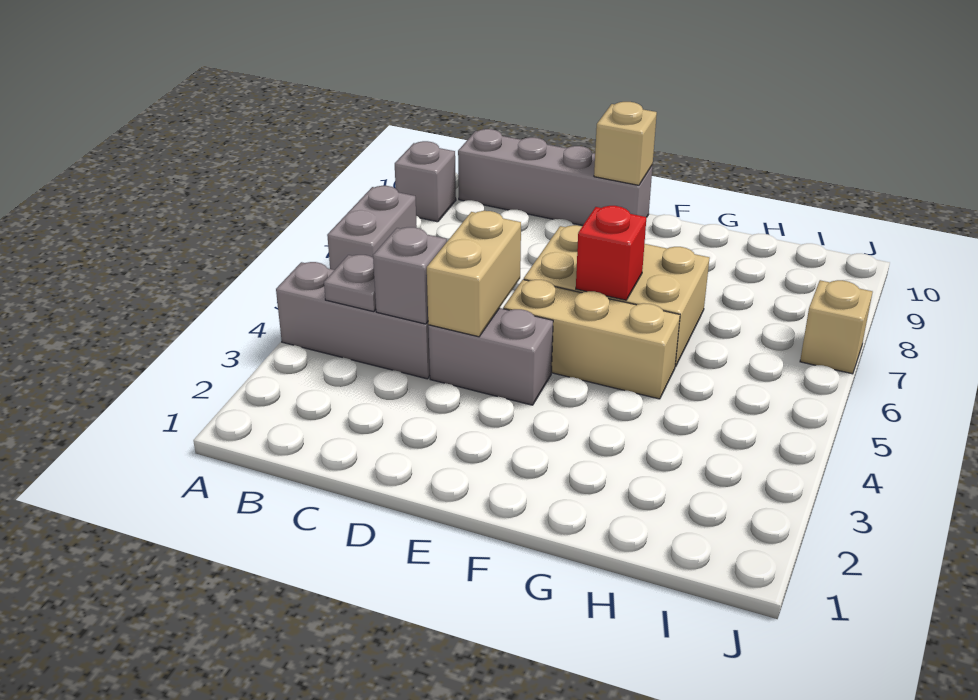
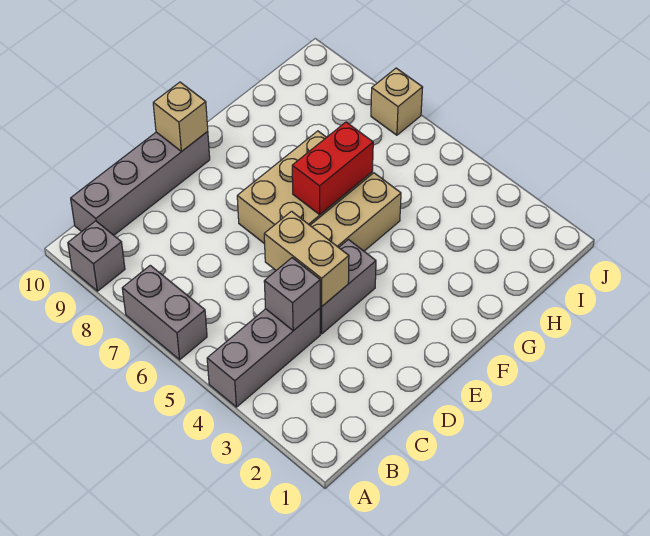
grey plate B4 level 2 -> none
red brick F6 level 2 -> red brick F6:G6 level 2

